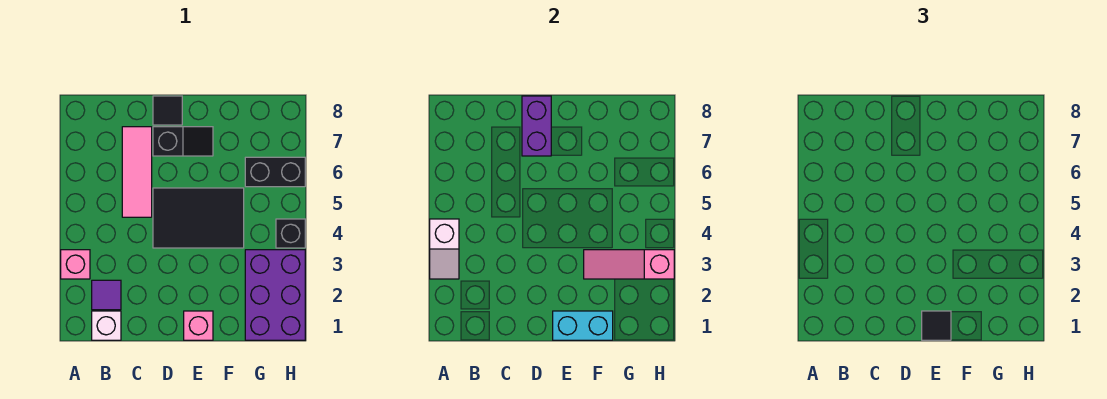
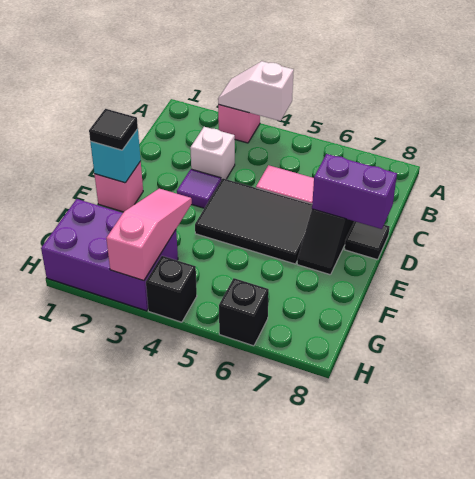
white brick B1 level 1 -> white brick C3 level 1
purple tile B2 level 1 -> purple tile D3 level 1
black tile D4:F5 level 1 -> black tile D4:E6 level 1
cyan brick E1:F1 level 2 -> cyan brick E1 level 2
black brick G6:H6 level 1 -> black brick H6 level 1

